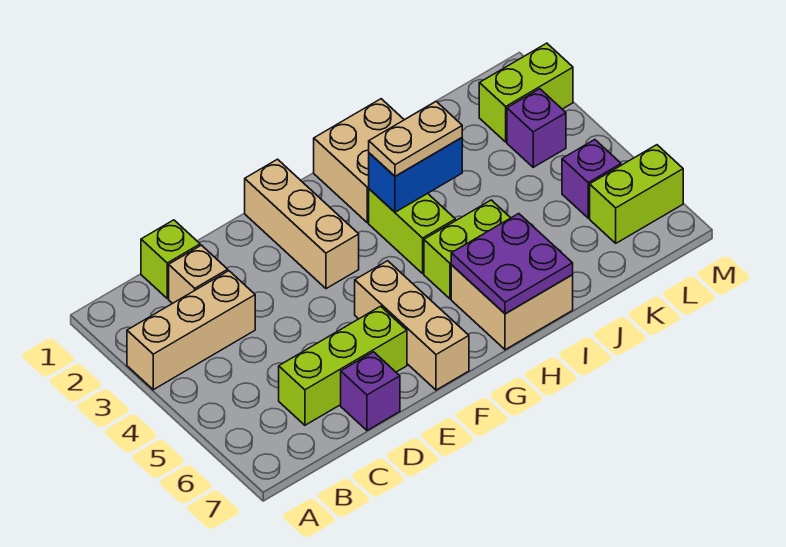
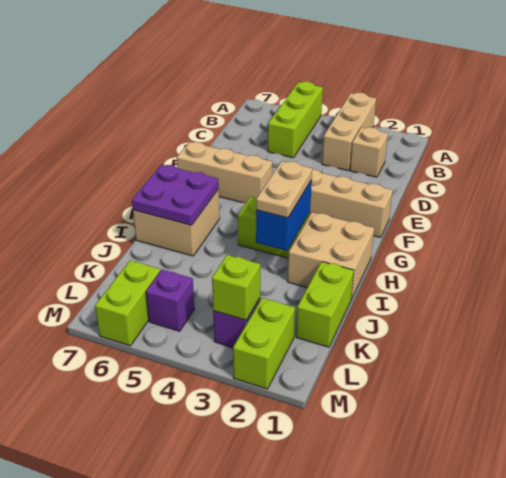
lime brick C1 level 1 -> lime brick L3 level 2
lime brick C6:E6 level 1 -> lime brick A5:C5 level 1
purple brick D7 level 1 -> none
lime brick H5:I5 level 1 -> lime brick J1:K1 level 1

